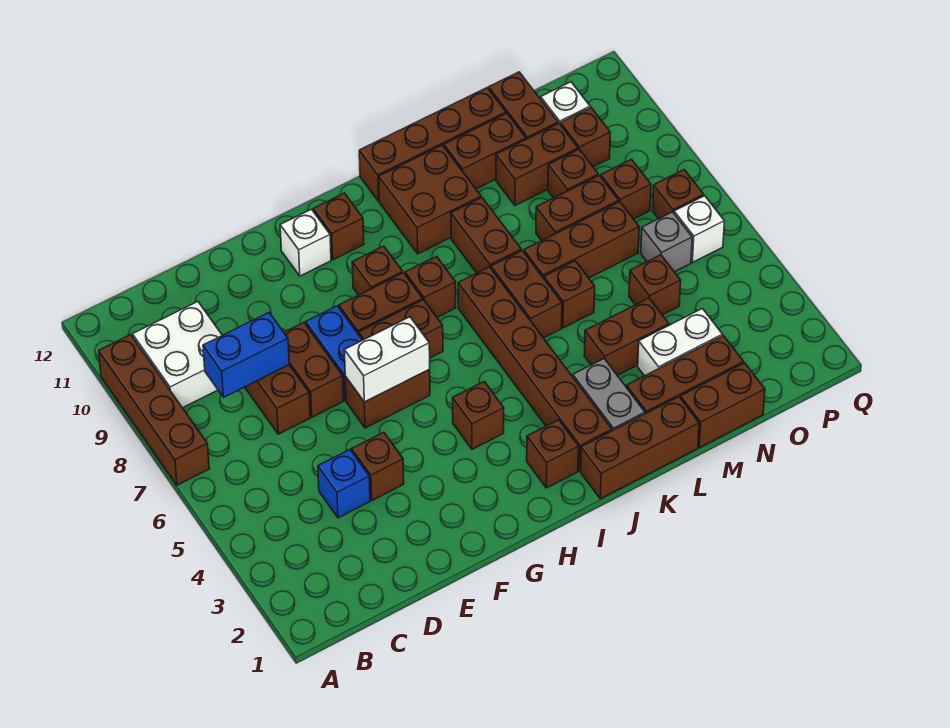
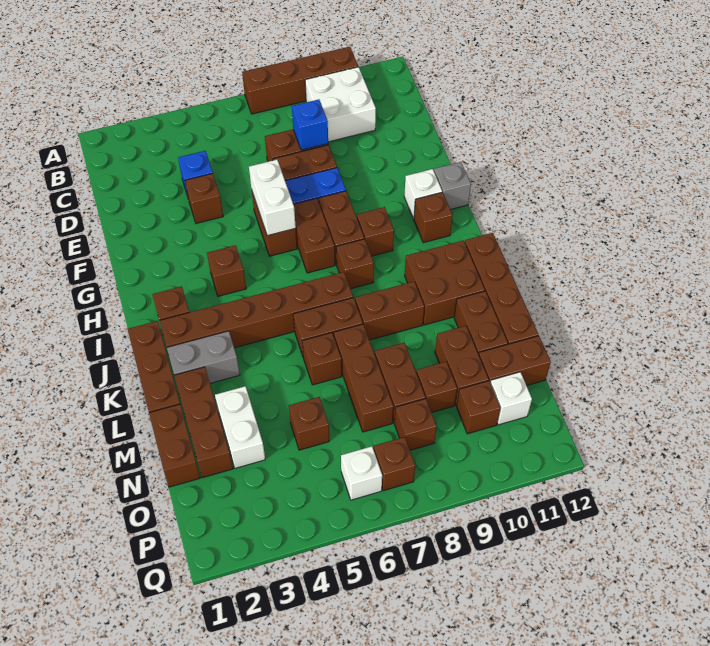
blue brick C8:D8 level 2 -> blue brick D8 level 2
brown brick L4:M4 level 1 -> none
grey brick O6 level 1 -> grey brick G12 level 1

